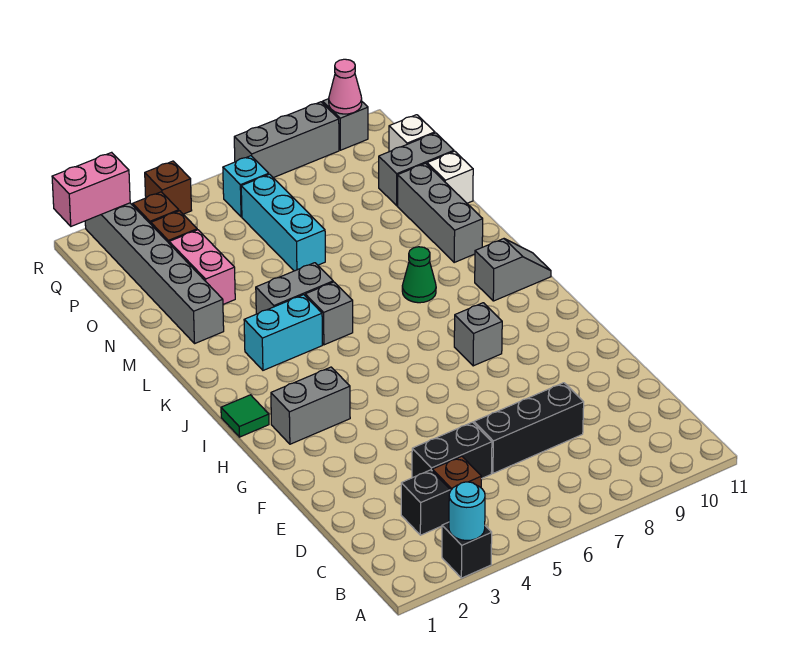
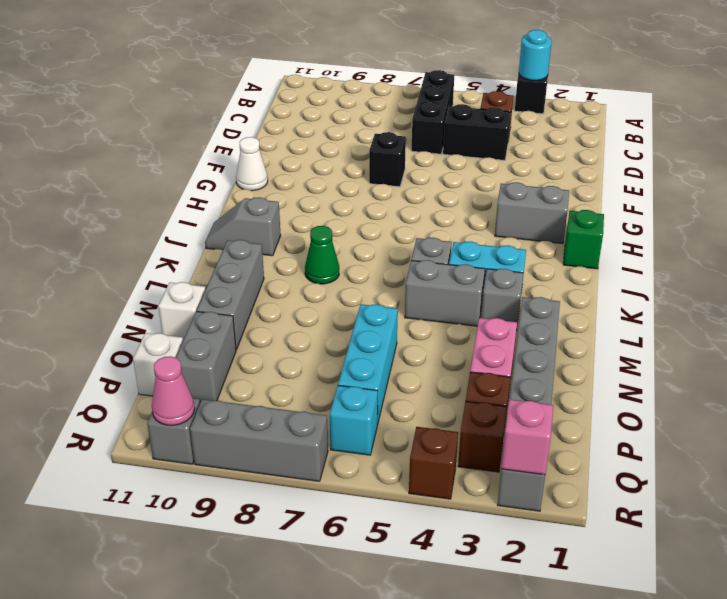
black brick C3 level 1 -> black brick F7 level 1
black brick D6:D8 level 1 -> black brick B6:D6 level 1
none -> white cone G11 level 1
grey brick H8 level 1 -> grey brick L3 level 1
green tile I1 level 1 -> green brick I1 level 1
grey brick O10:O11 level 1 -> grey brick O10:P10 level 1
pink brick R1:R2 level 2 -> pink brick R2 level 2

